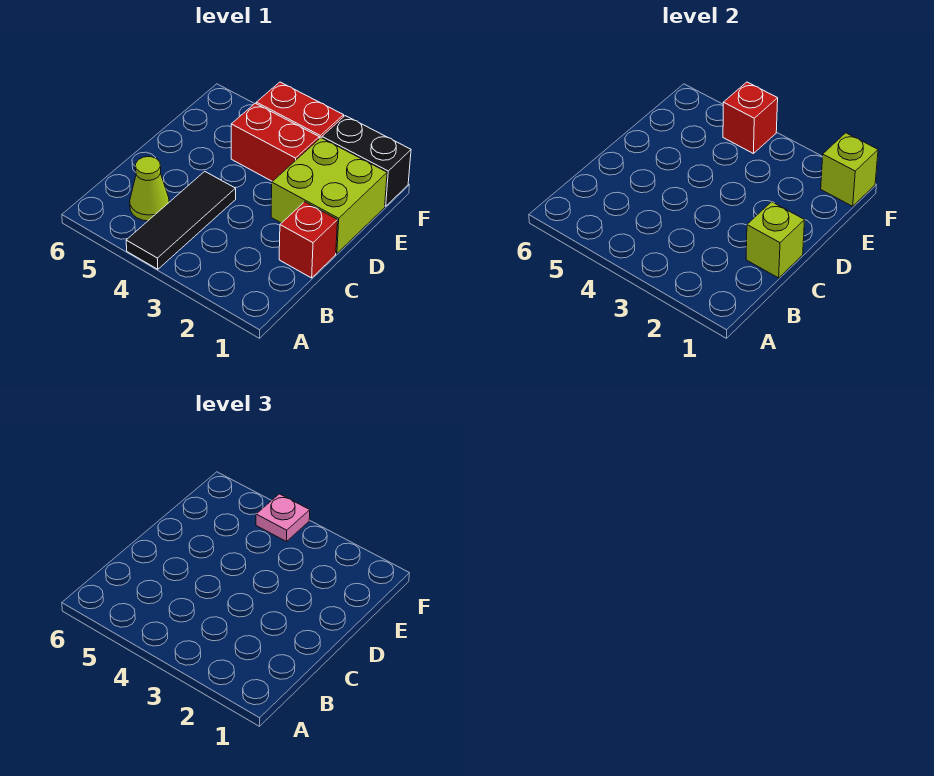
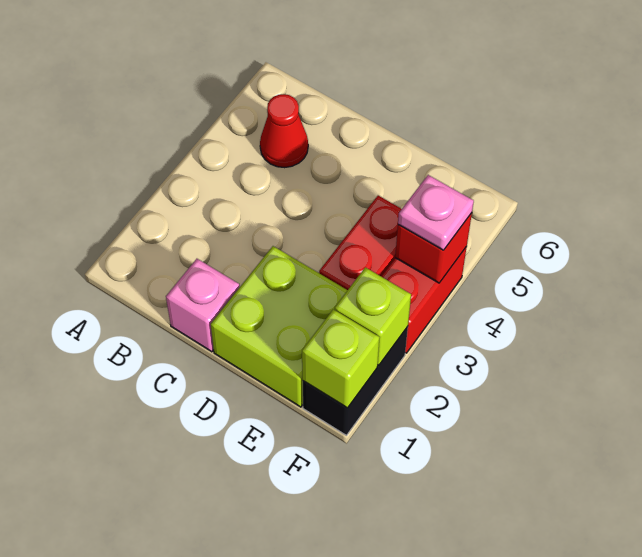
black tile A4:C4 level 1 -> none
lime cone B5 level 1 -> red cone B5 level 1
red brick C1 level 1 -> pink brick C1 level 1
lime brick C1 level 2 -> lime brick F2 level 2

